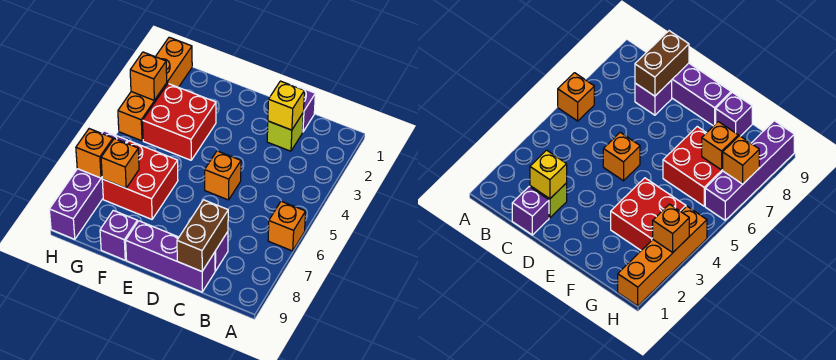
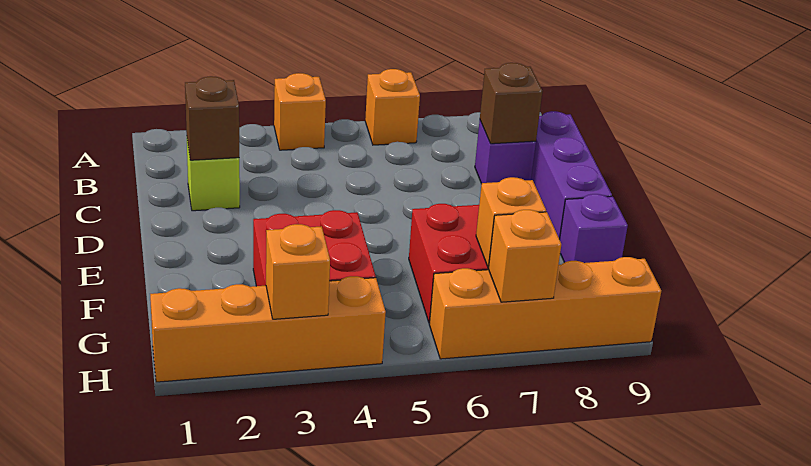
purple brick C1 level 1 -> none
yellow brick C2 level 2 -> brown brick C2 level 2
brown brick C8:C9 level 2 -> brown brick C8 level 2
orange brick D5 level 1 -> orange brick A4 level 1
purple brick H6:H9 level 1 -> orange brick H6:H9 level 1

